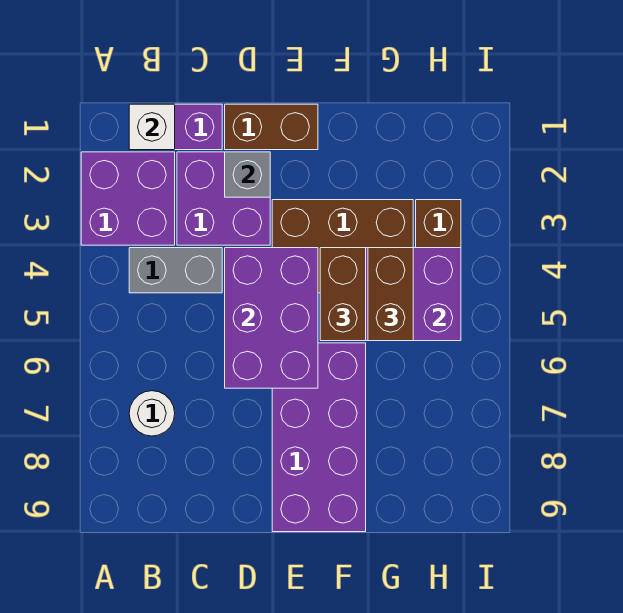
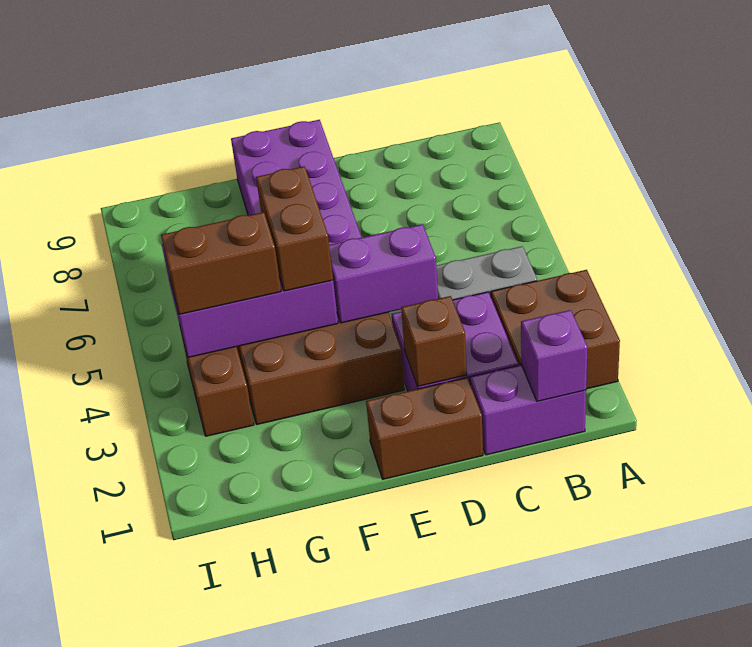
purple brick A2:B3 level 1 -> brown brick A2:B3 level 1
white brick B1 level 2 -> purple brick B1 level 2
white round brick B7 level 1 -> none
grey brick D2 level 2 -> brown brick D2 level 2
purple brick D4:E6 level 2 -> purple brick D4:E4 level 2
brown brick G4:G5 level 3 -> brown brick G4:H4 level 3

